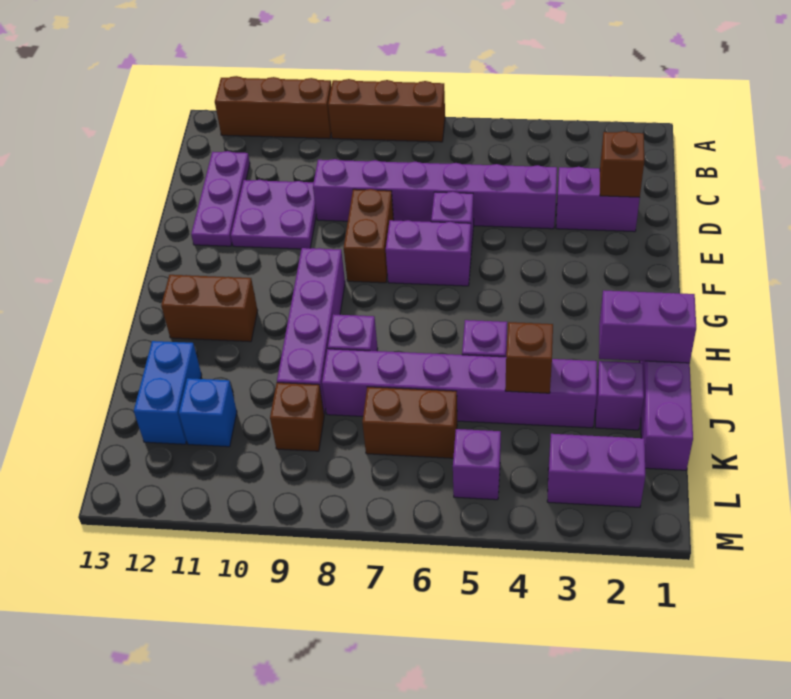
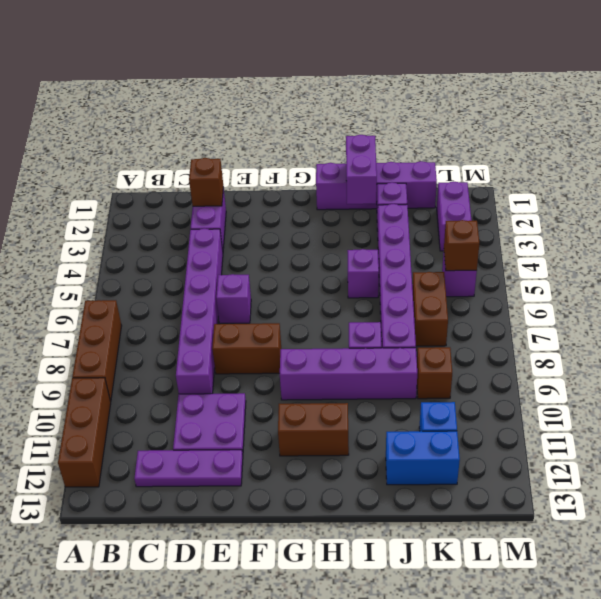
purple brick F6:F7 level 1 -> none
brown brick H11:H12 level 1 -> brown brick G11:H11 level 1
brown brick J4 level 2 -> brown brick L5 level 2

